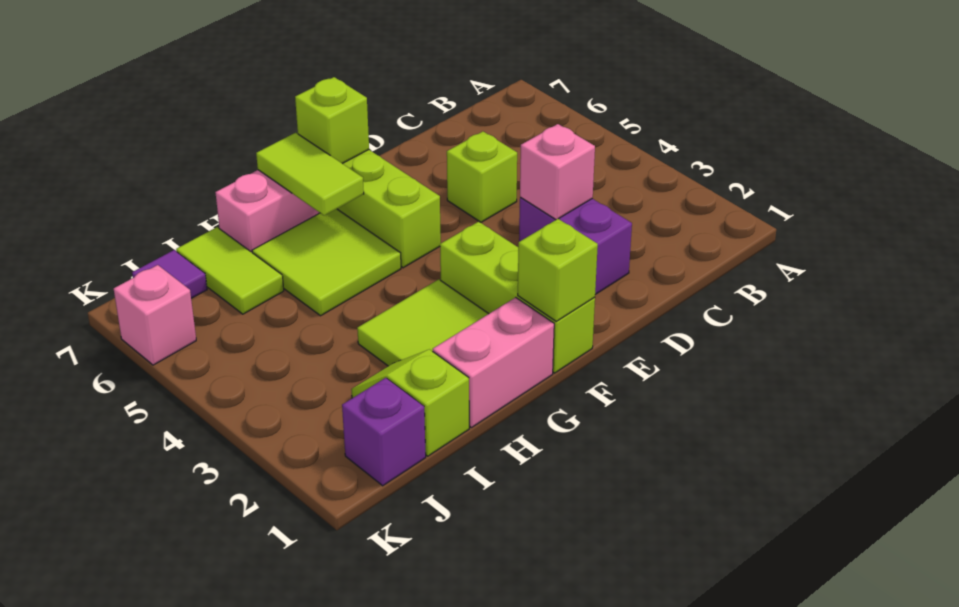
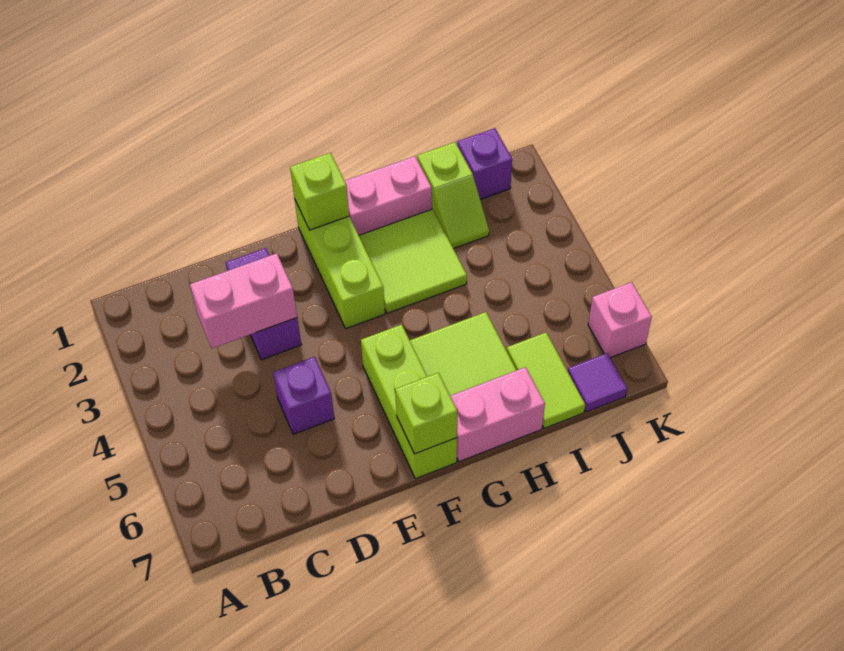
pink brick D3 level 2 -> pink brick C3:D3 level 2
lime brick D5 level 1 -> purple brick D5 level 1
lime tile G6:G7 level 2 -> none

